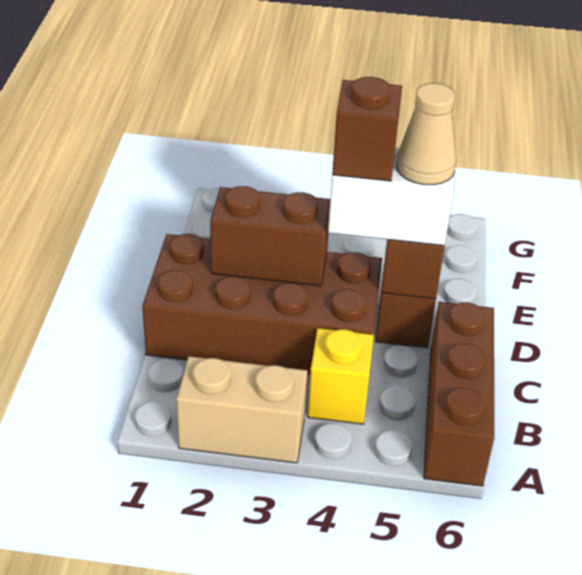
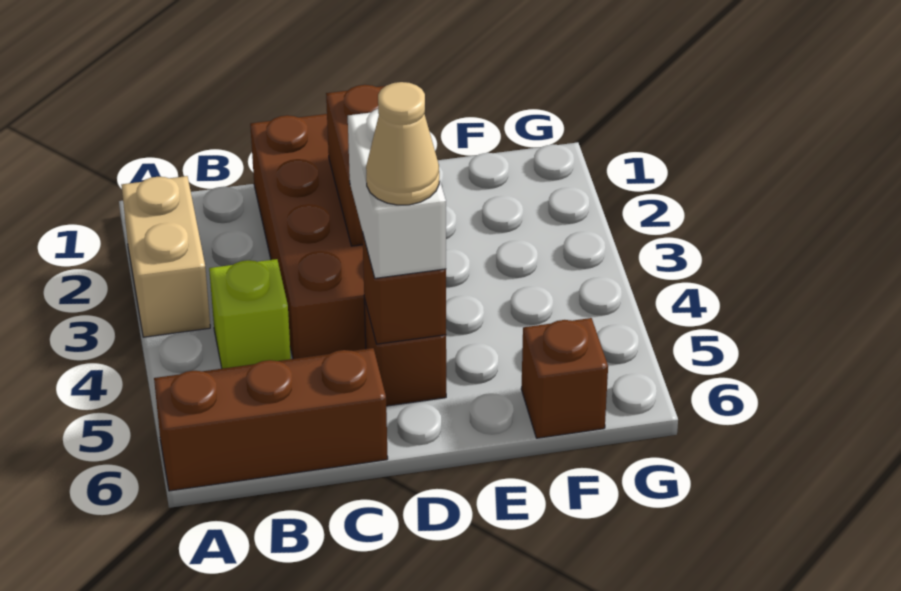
yellow brick B4 level 1 -> lime brick B4 level 1
brown brick D4 level 4 -> brown brick F6 level 1

